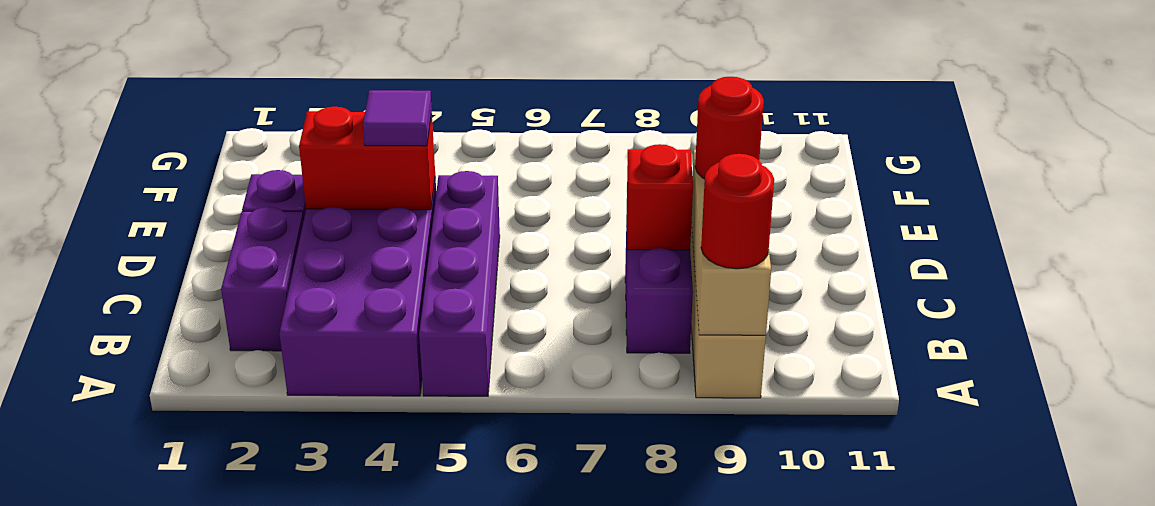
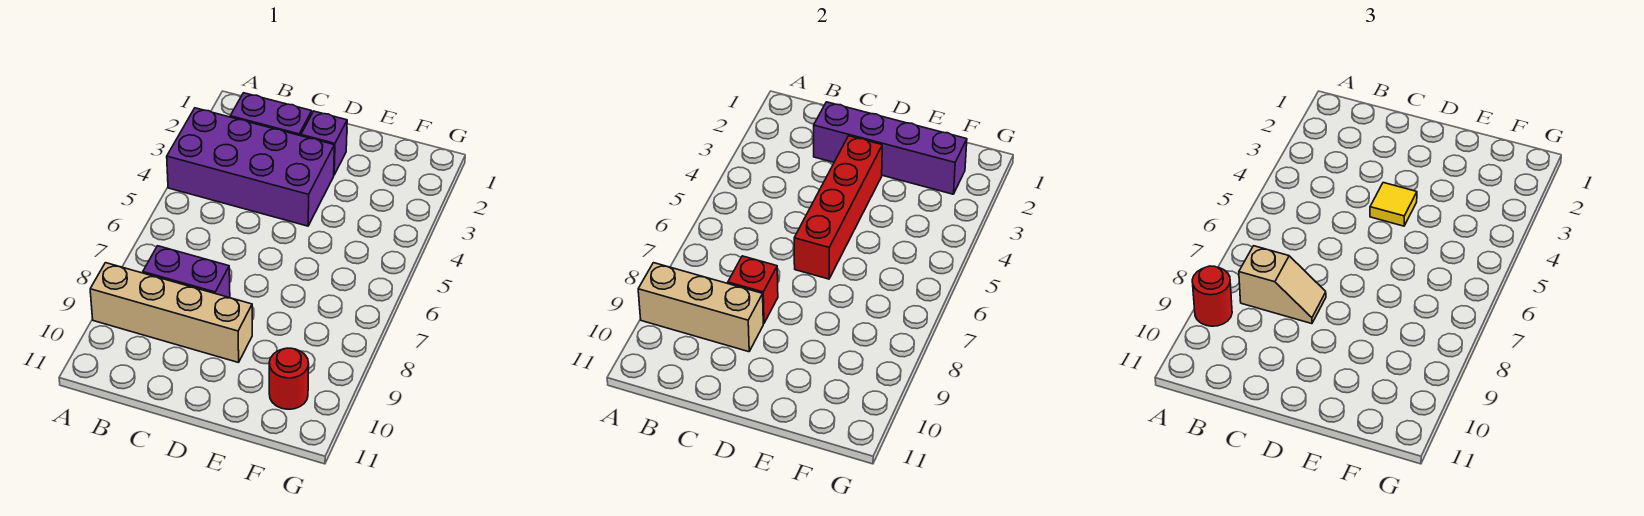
purple brick A5:D5 level 1 -> purple brick C2:F2 level 2
none -> tan slope B8:C8 level 3 top B
red round brick C9 level 3 -> red round brick F10 level 1
red brick D3:D4 level 2 -> red brick D3:D6 level 2
purple tile D4 level 3 -> yellow tile D4 level 3

